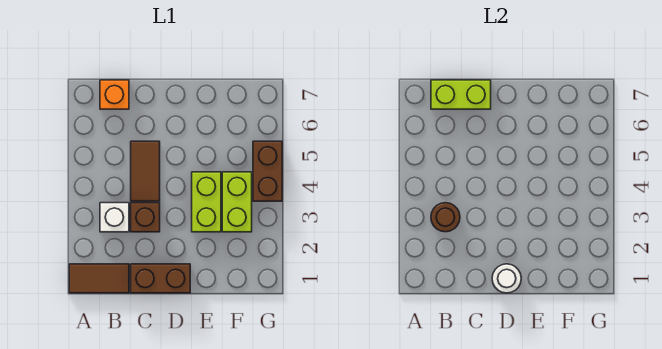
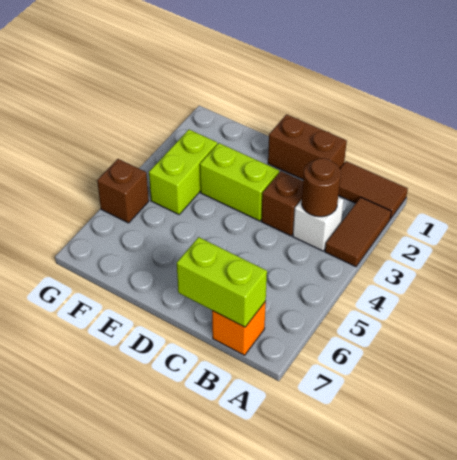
brown tile C4:C5 level 1 -> brown tile A2:A3 level 1
white round brick D1 level 2 -> none
lime brick E3:E4 level 1 -> lime brick D3:E3 level 1
brown brick G4:G5 level 1 -> brown brick G5 level 1

